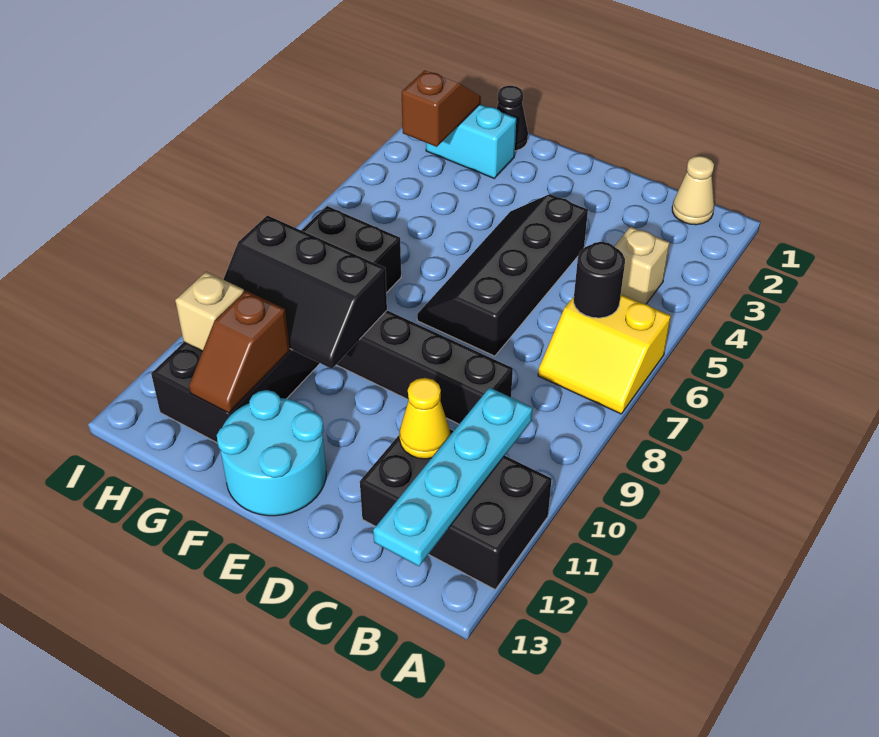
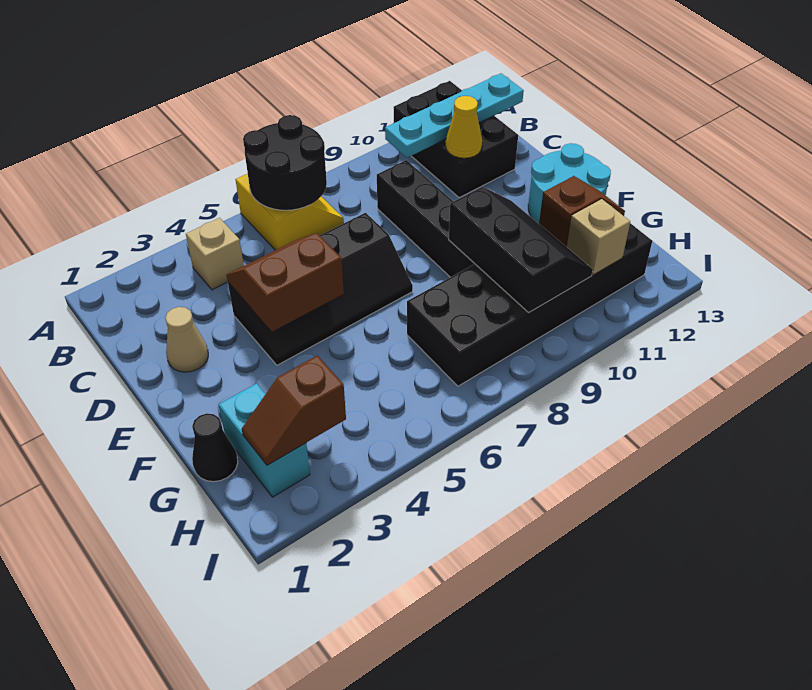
tan cone B1 level 1 -> tan cone D2 level 1
black round brick B6 level 2 -> black round brick A6:B7 level 2
none -> brown slope D4:E5 level 2 top E

